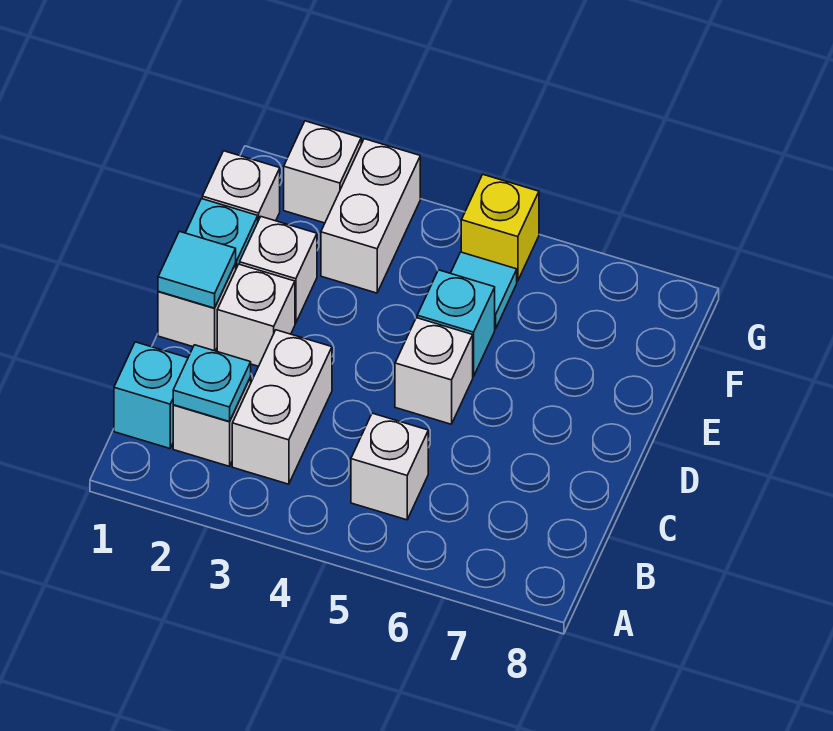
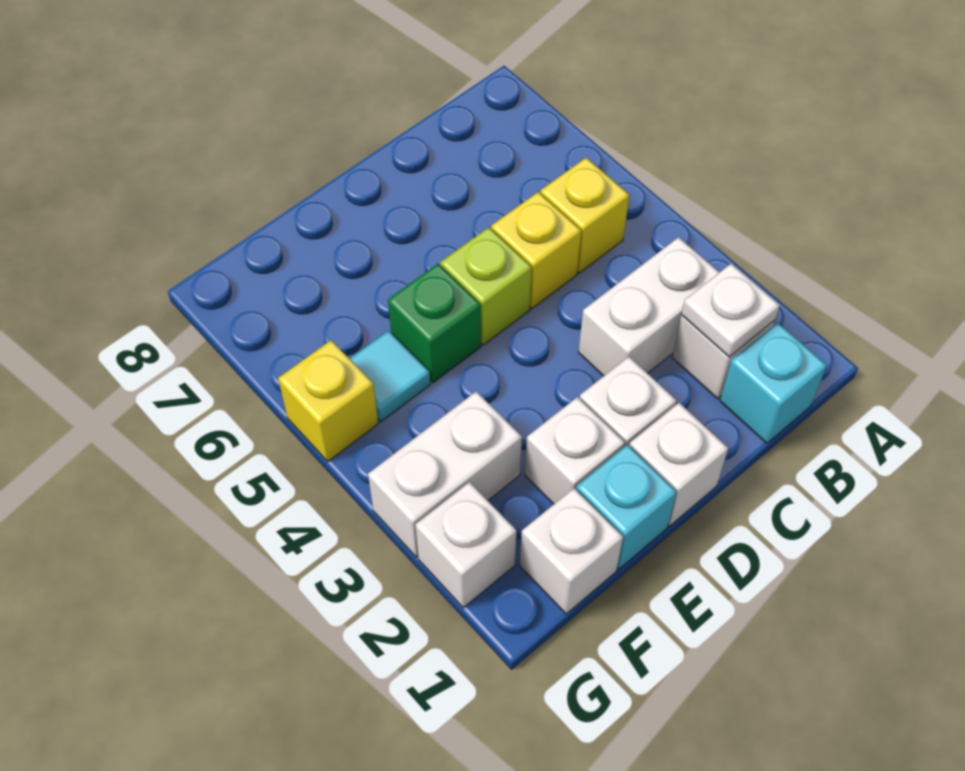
cyan plate B2 level 2 -> white plate B2 level 2
white brick B5 level 1 -> yellow brick B5 level 1
none -> yellow brick C5 level 1
cyan tile D1 level 2 -> none
white brick D5 level 1 -> lime brick D5 level 1
cyan brick E5 level 1 -> green brick E5 level 1

